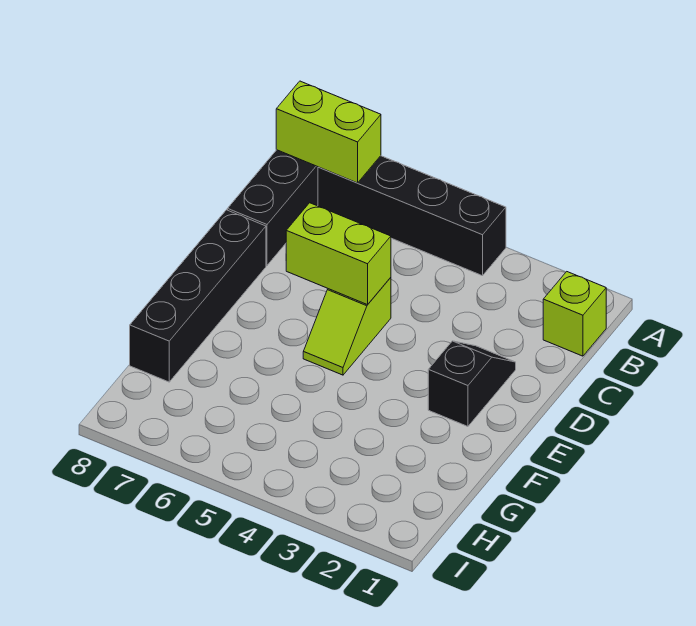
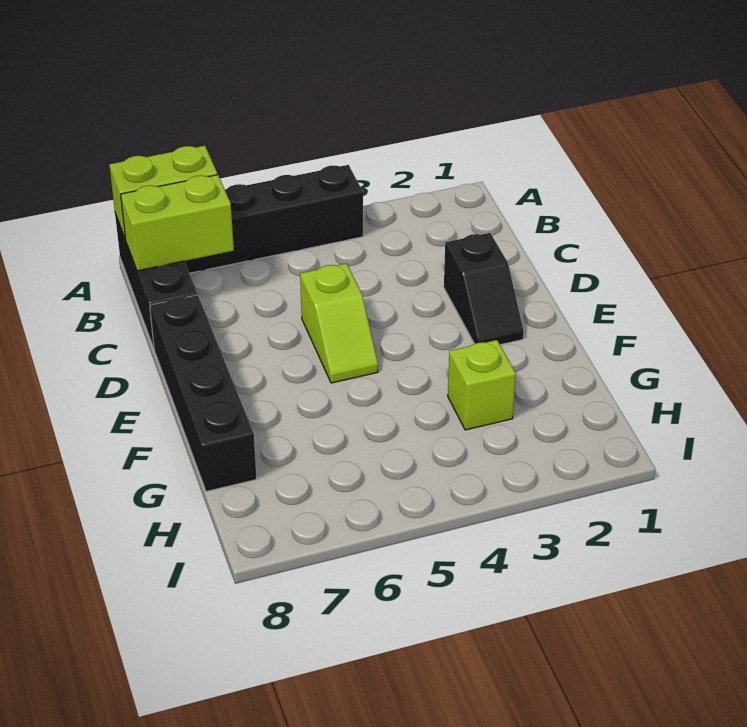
lime brick B1 level 1 -> lime brick G3 level 1
black slope D2:E2 level 1 top E -> black slope D2:E2 level 1 top D
lime brick D5:D6 level 2 -> lime brick B7:B8 level 2

